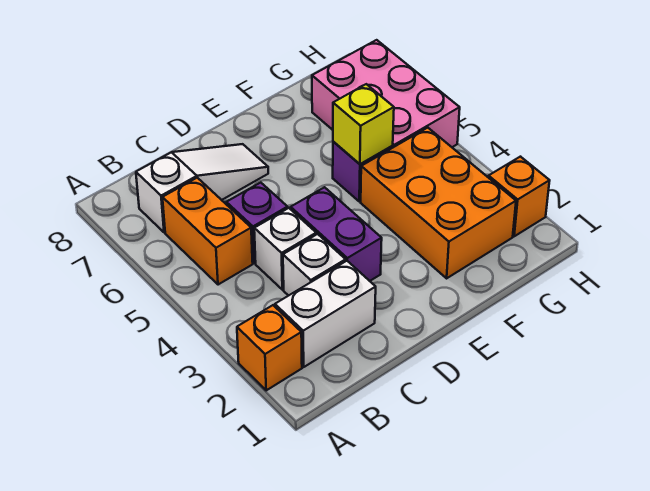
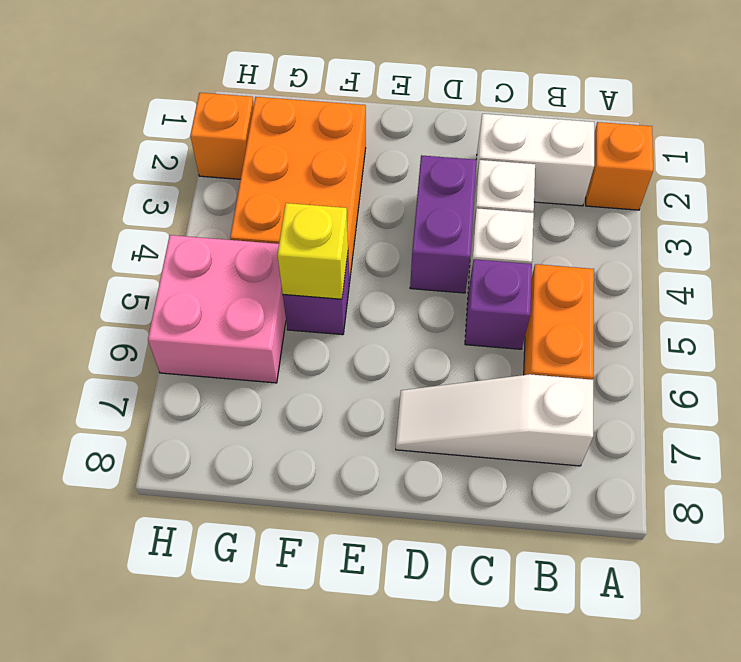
pink brick G5:H7 level 1 -> pink brick G5:H6 level 1

